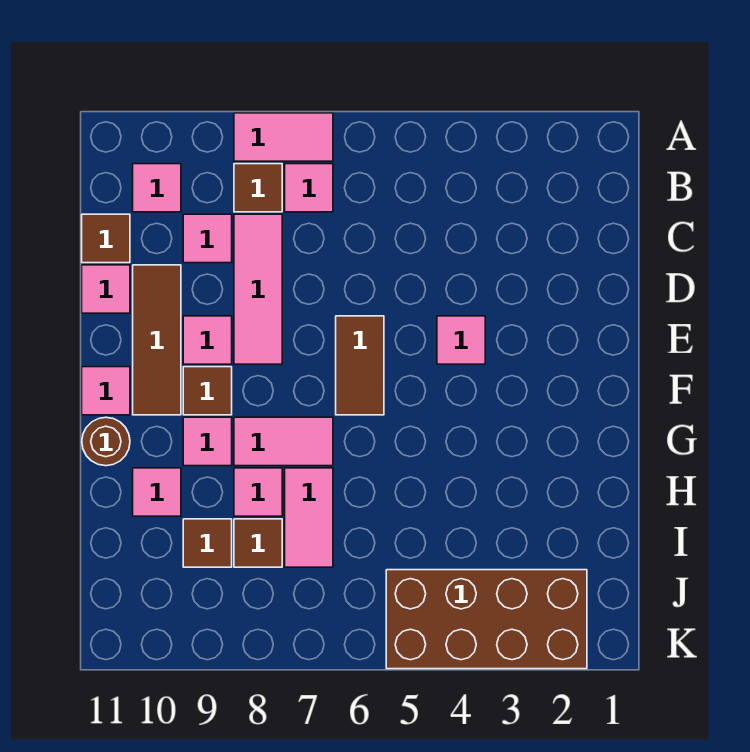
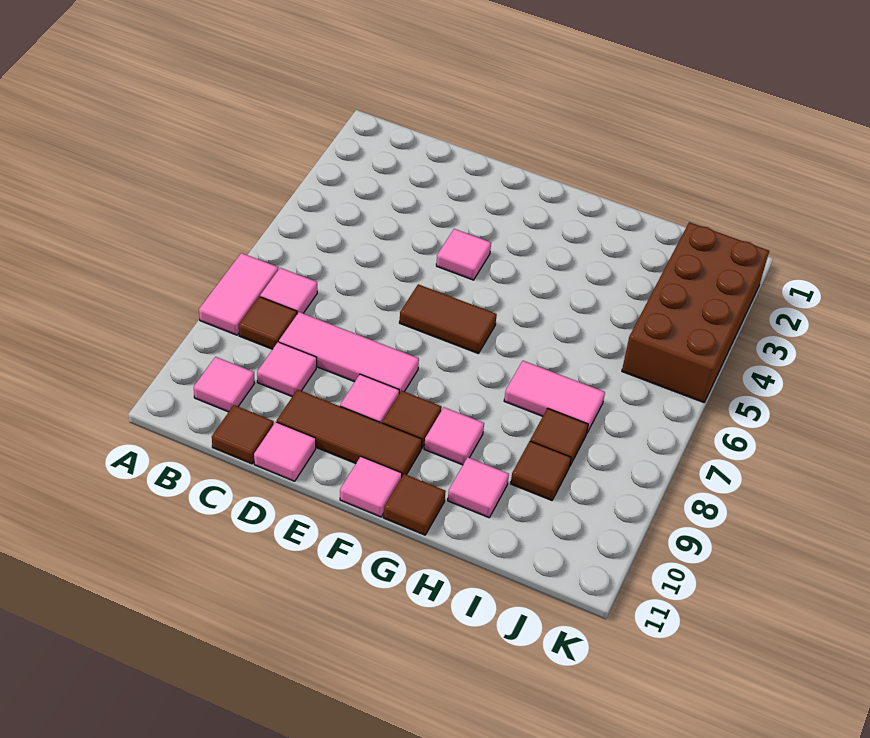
pink tile G7:G8 level 1 -> none
brown round brick G11 level 1 -> brown tile G11 level 1
pink tile H8 level 1 -> none

